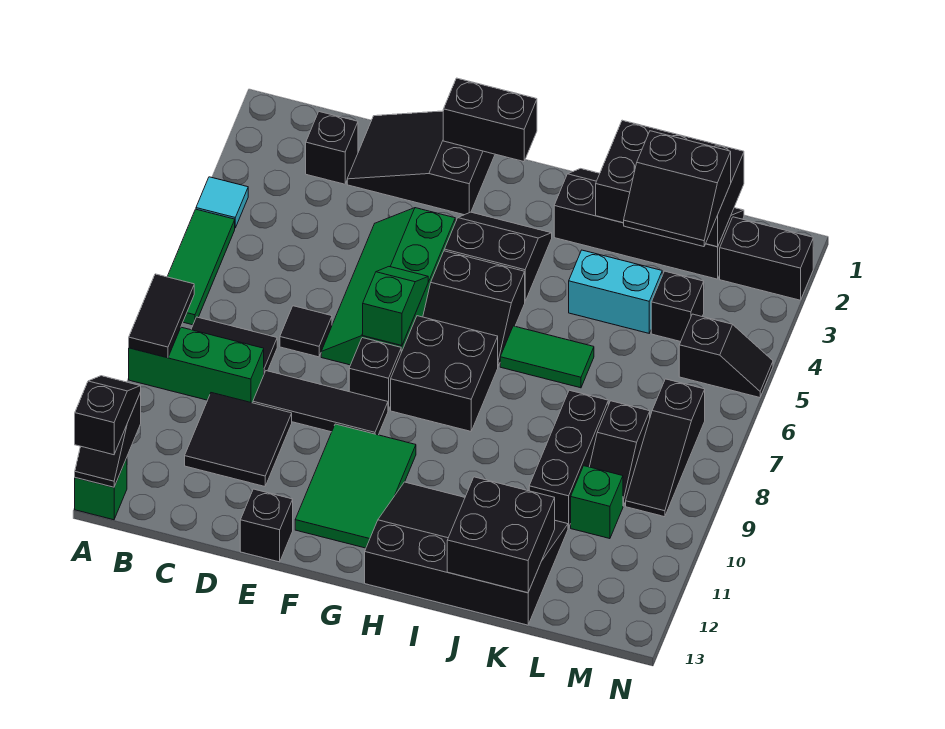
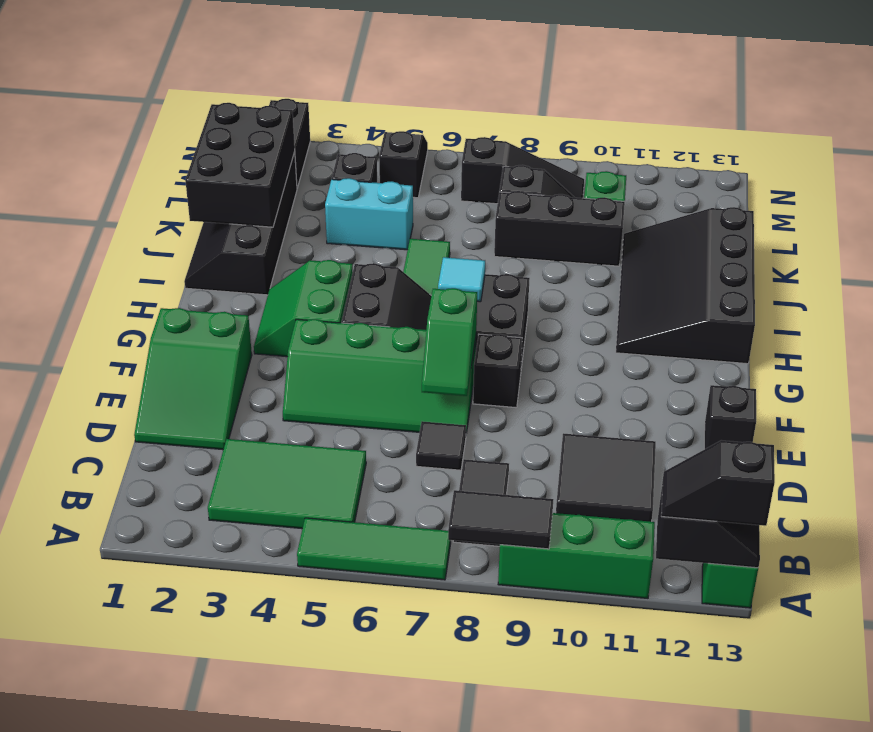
cyan tile A4 level 1 -> cyan tile H7 level 2
green brick A9:C9 level 1 -> green brick A9:A11 level 1
black brick C2 level 1 -> none
black slope D1:F2 level 1 top F -> green slope D1:F2 level 1 top F
black tile D9:F9 level 1 -> none
black brick F1:G1 level 2 -> none
green slope F6:F7 level 2 top 7 -> green slope E7:F7 level 2 top F
green tile F10:G12 level 1 -> green tile B3:C5 level 1
black slope G3:H4 level 1 top 4 -> green slope G3:H4 level 1 top 4
cyan brick J4:K4 level 1 -> cyan brick K4:K5 level 1
black brick J12:K13 level 2 -> none
black slope K2:L3 level 3 top 2 -> none

